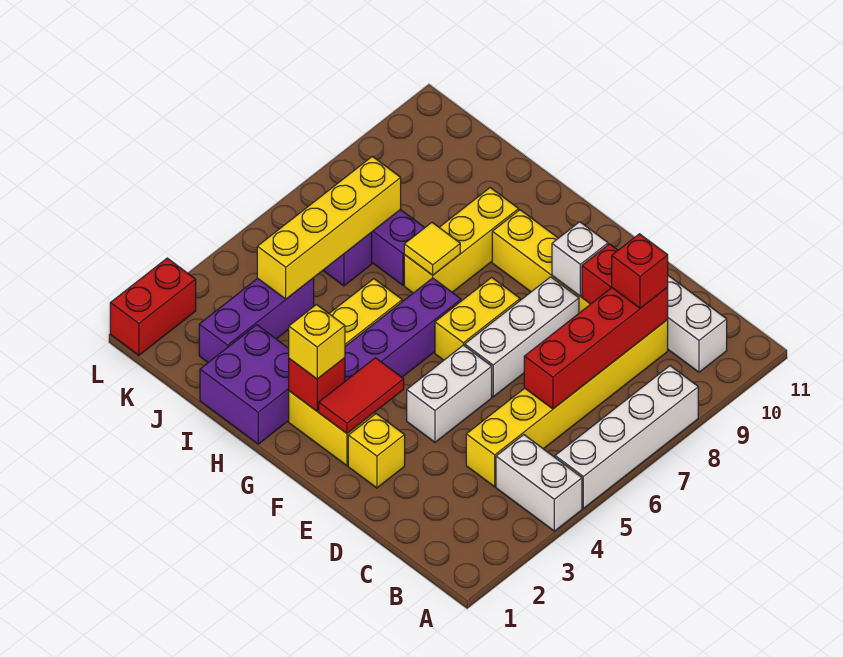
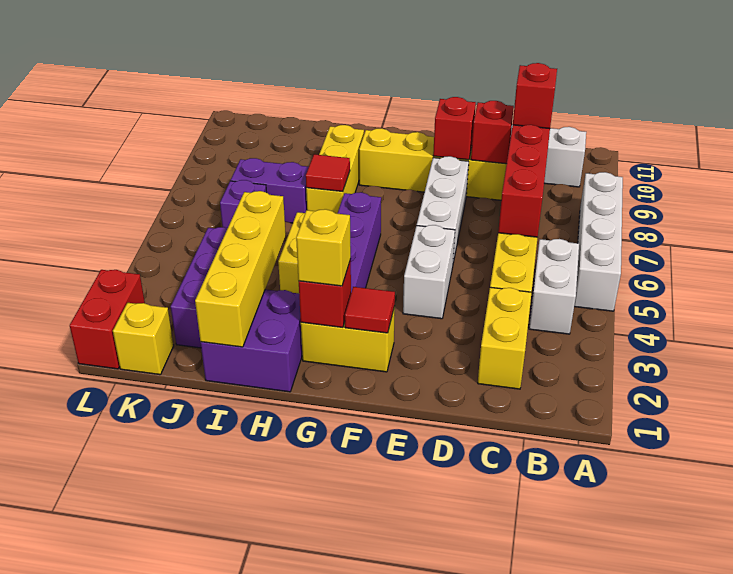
white brick A4:B4 level 1 -> white brick B4:B5 level 1
yellow brick E2 level 1 -> yellow brick K1 level 1
white brick E9 level 2 -> red brick E9 level 2
red tile F2:F3 level 2 -> red tile F2 level 2
yellow brick F6:F7 level 1 -> yellow brick C2:C3 level 1
yellow tile H7 level 2 -> red tile H7 level 2
yellow brick J4:J7 level 2 -> yellow brick I1:I4 level 2

